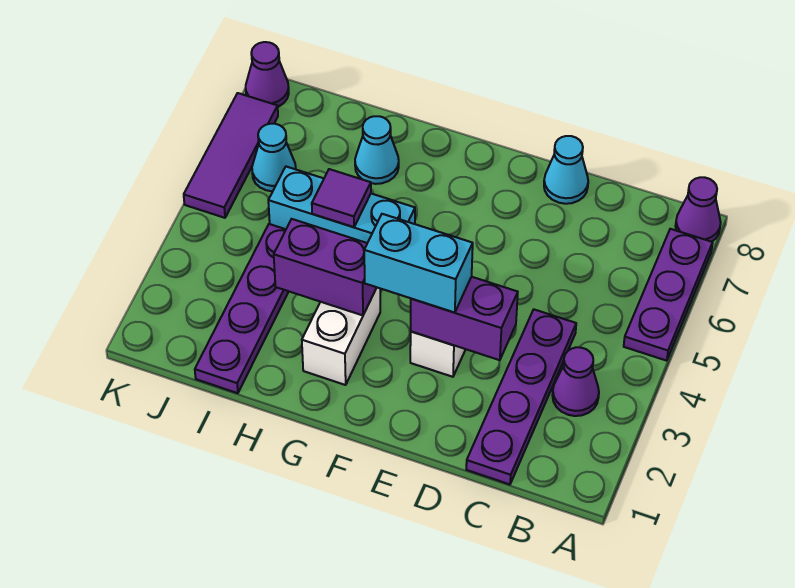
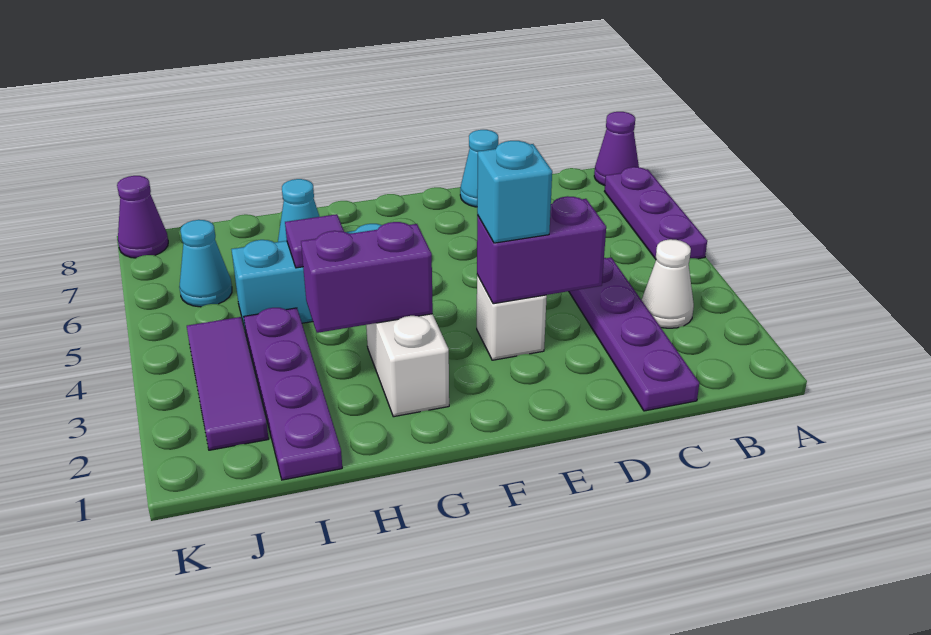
purple cone B3 level 1 -> white cone B3 level 1
cyan brick E3:F3 level 3 -> cyan brick E3 level 3
purple tile K5:K7 level 1 -> purple tile J2:J4 level 1

